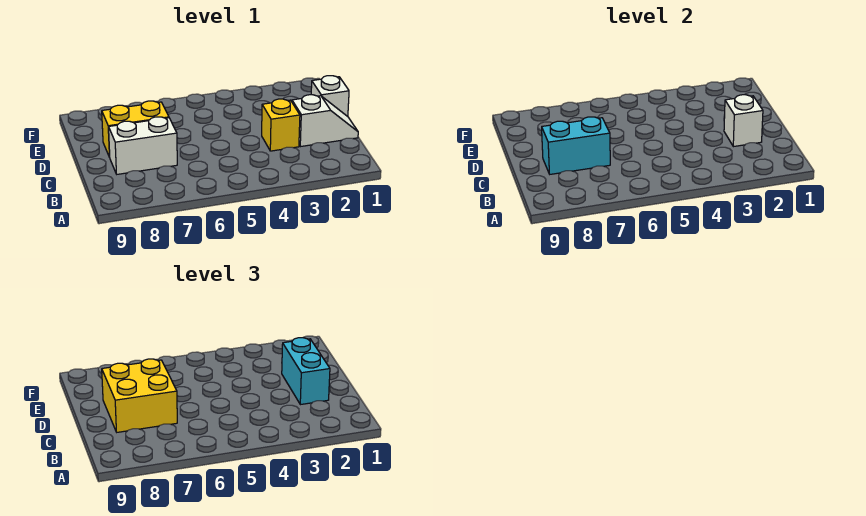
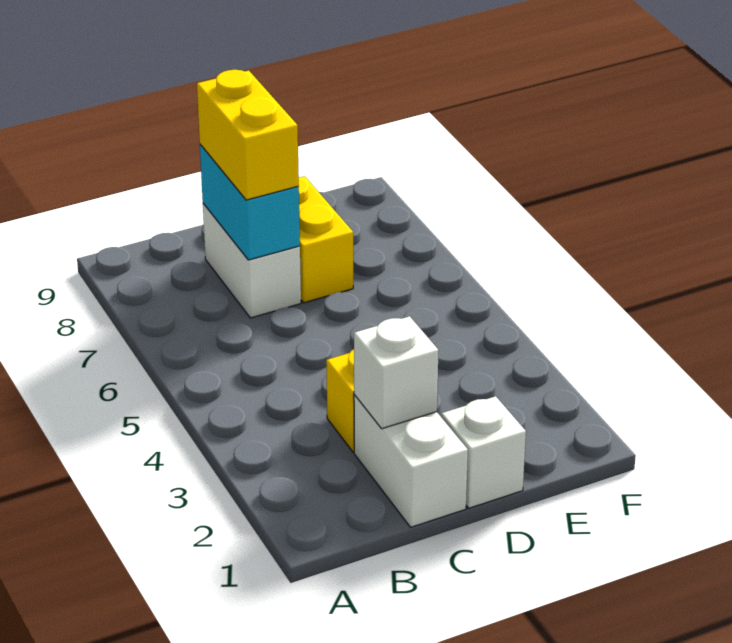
white slope C1:C2 level 1 top 2 -> white brick C1:C2 level 1
cyan brick C2:D2 level 3 -> none
yellow brick C7:D8 level 3 -> yellow brick C7:C8 level 3

